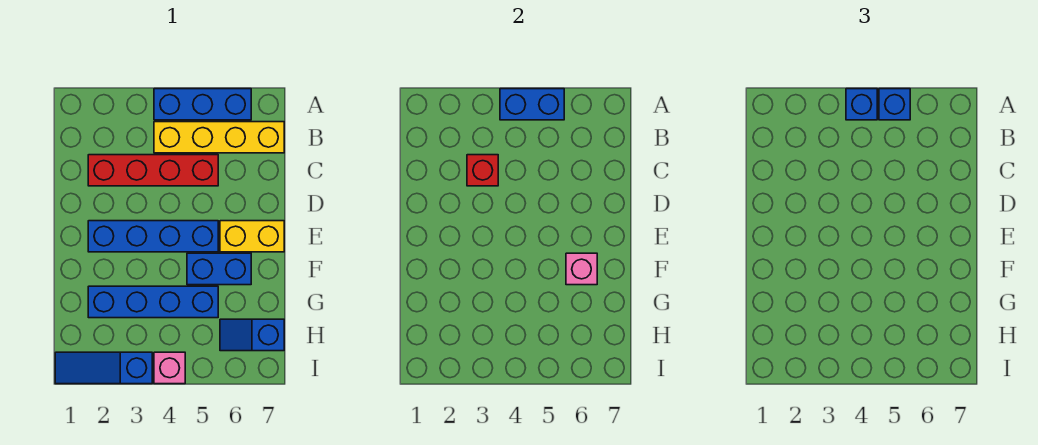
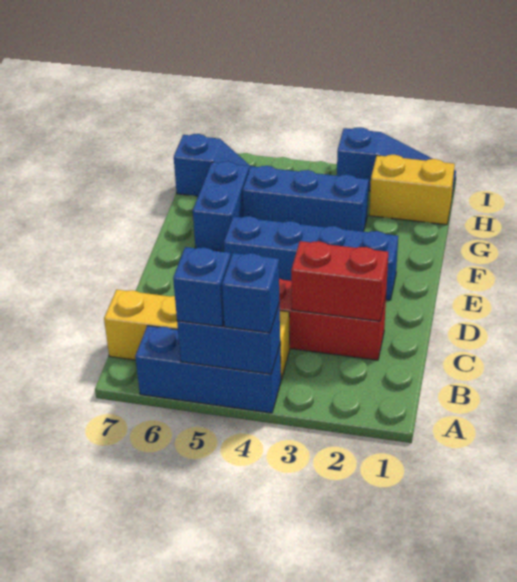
red brick C3 level 2 -> red brick C2:C3 level 2
yellow brick E6:E7 level 1 -> yellow brick H1:H2 level 1
blue brick F5:F6 level 1 -> blue brick F6:G6 level 1
pink brick F6 level 2 -> none
blue brick G2:G5 level 1 -> blue brick G3:G5 level 1
pink brick I4 level 1 -> none

